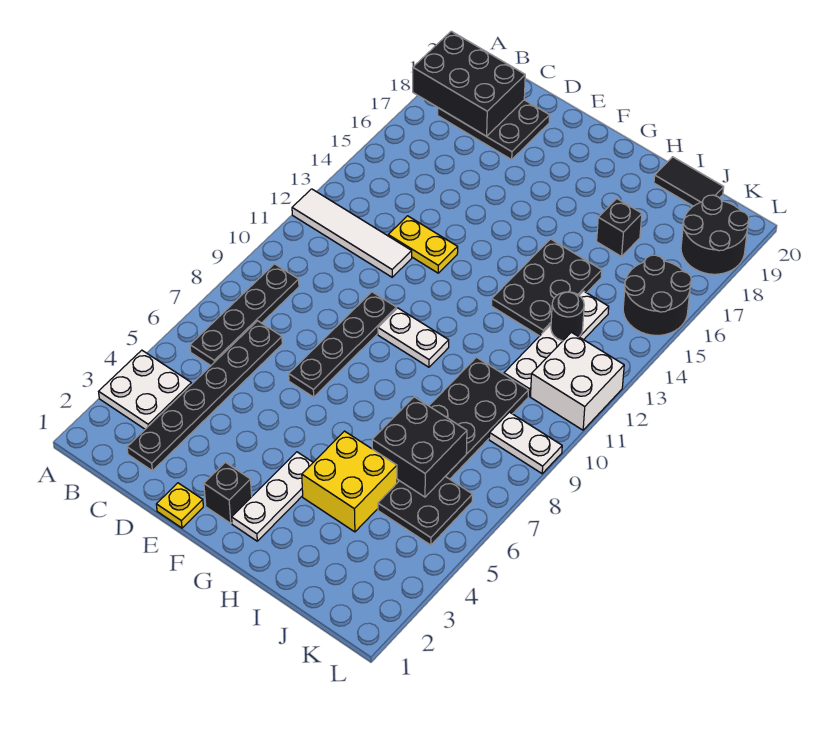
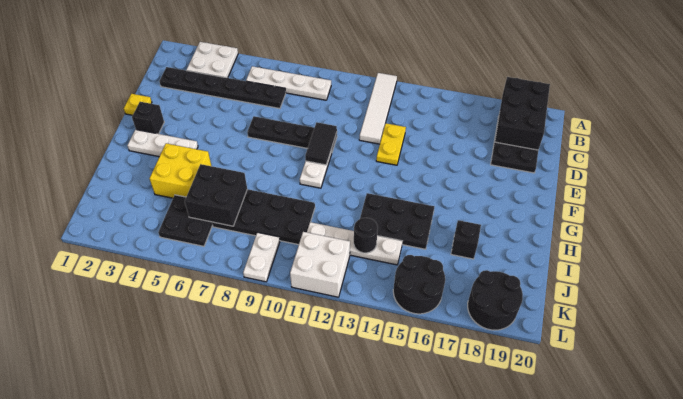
black plate B6:B9 level 1 -> white plate B6:B9 level 1
black tile I20:J20 level 1 -> black tile E10:F10 level 2

